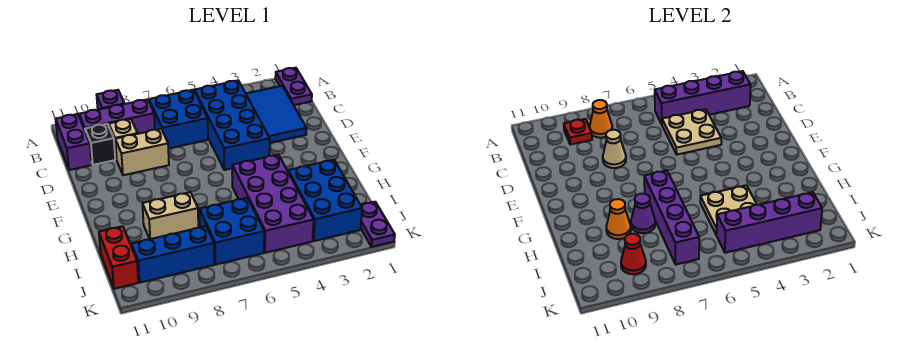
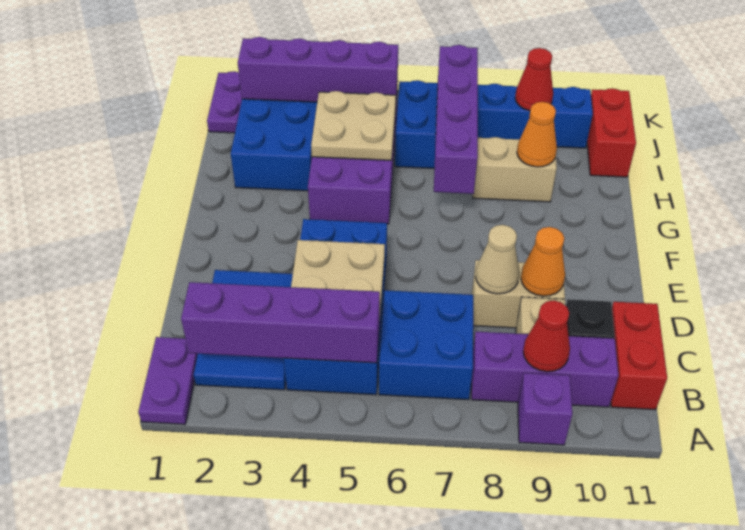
orange cone B8 level 2 -> orange cone D9 level 2
red plate B9 level 2 -> red cone B9 level 2
purple brick B11:C11 level 1 -> red brick B11:C11 level 1
purple cone H8 level 2 -> none

